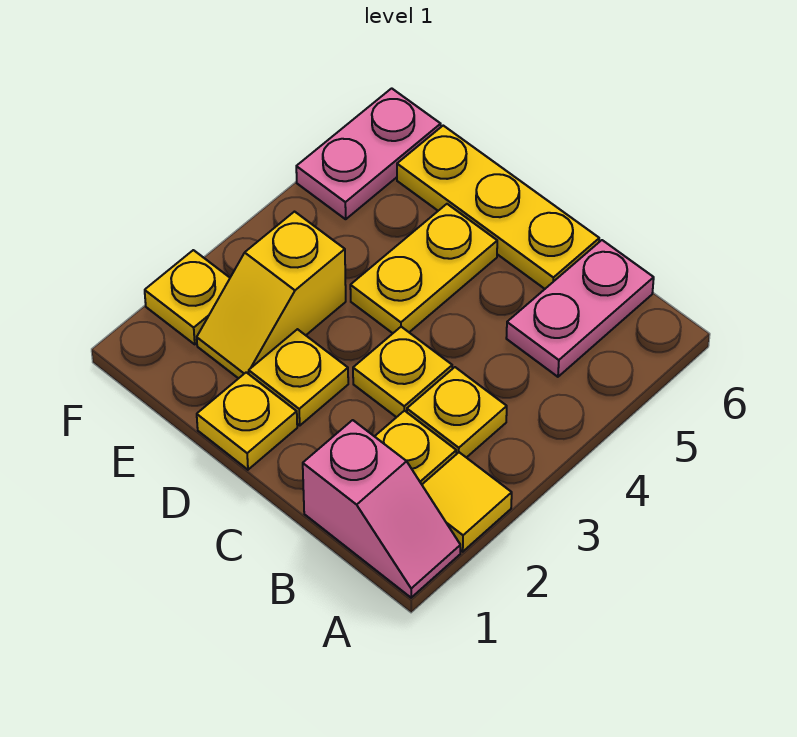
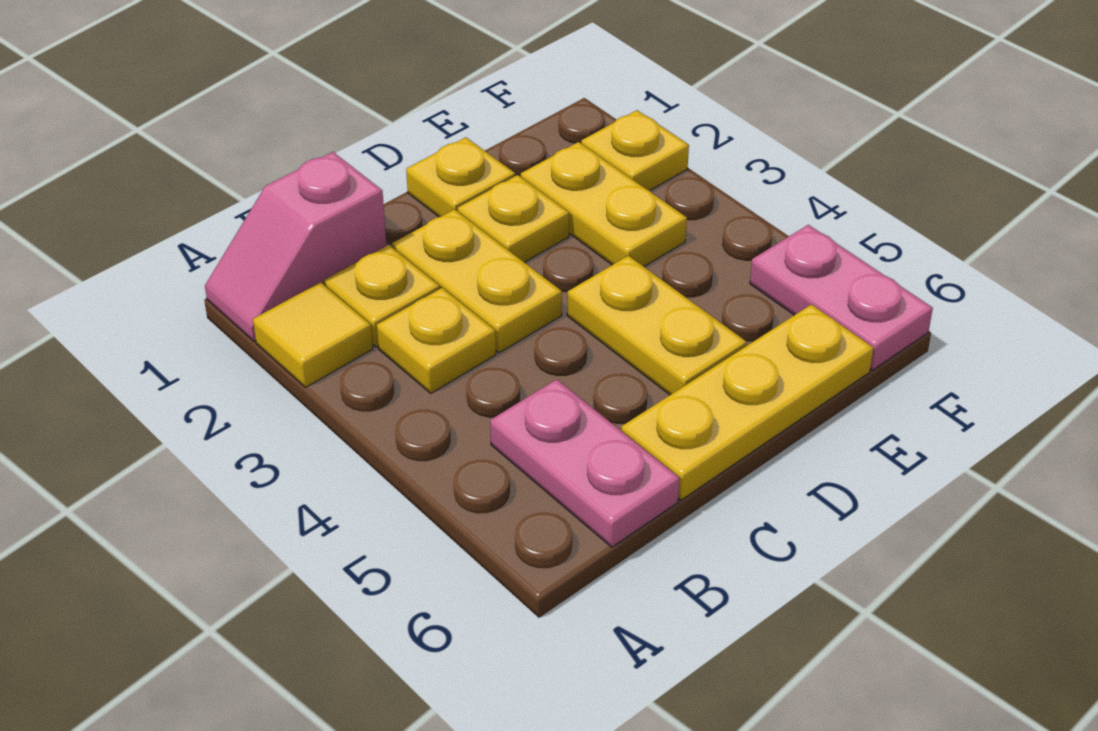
yellow plate C3 level 1 -> yellow plate C2:C3 level 1
yellow slope E2:E3 level 1 top 3 -> yellow plate E2:E3 level 1

